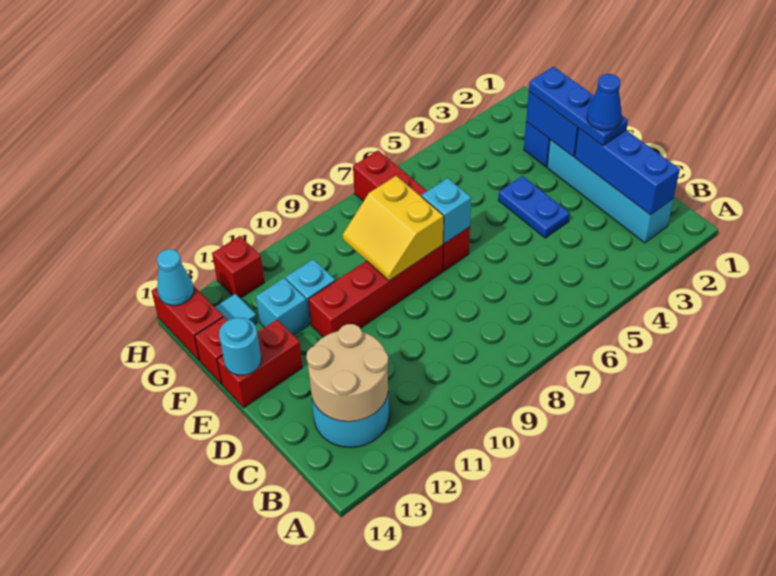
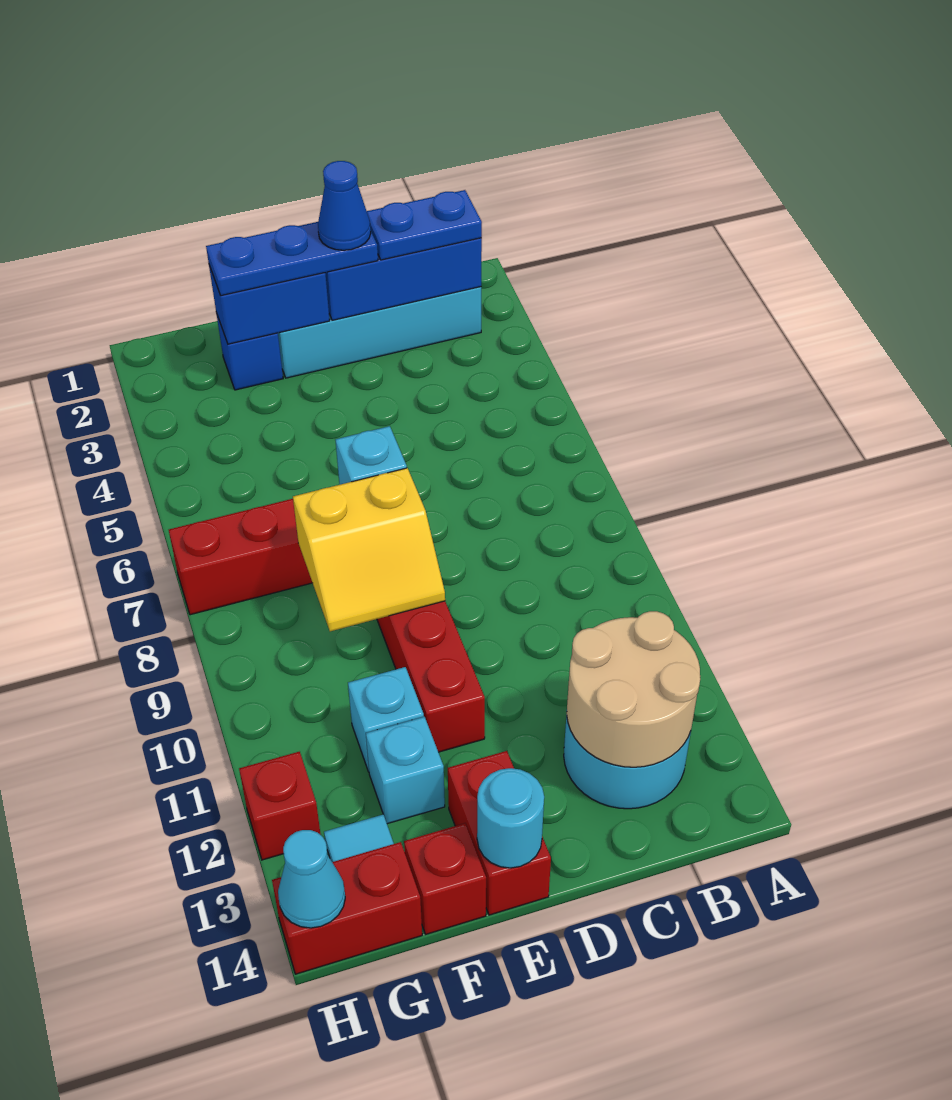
blue plate D4:E4 level 1 -> blue plate B2:C2 level 3

